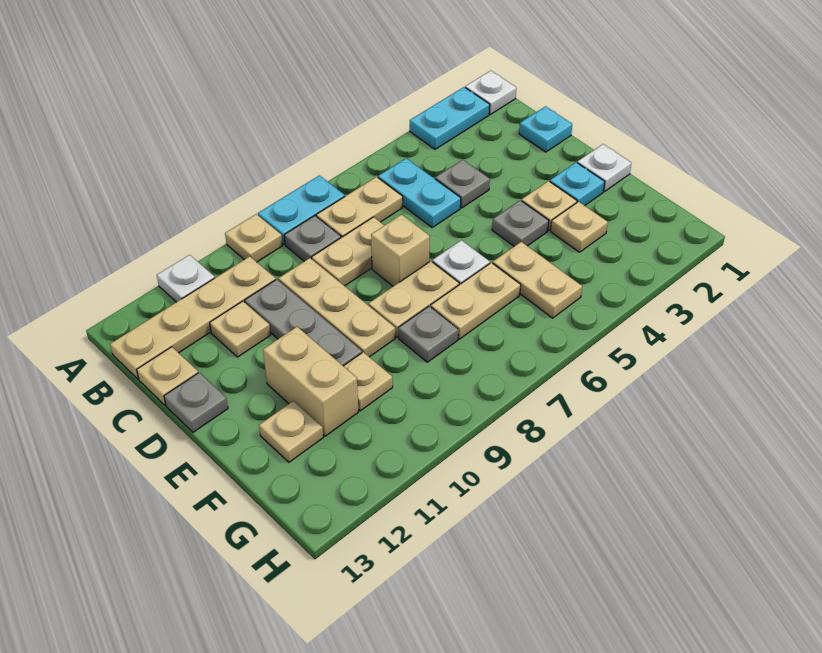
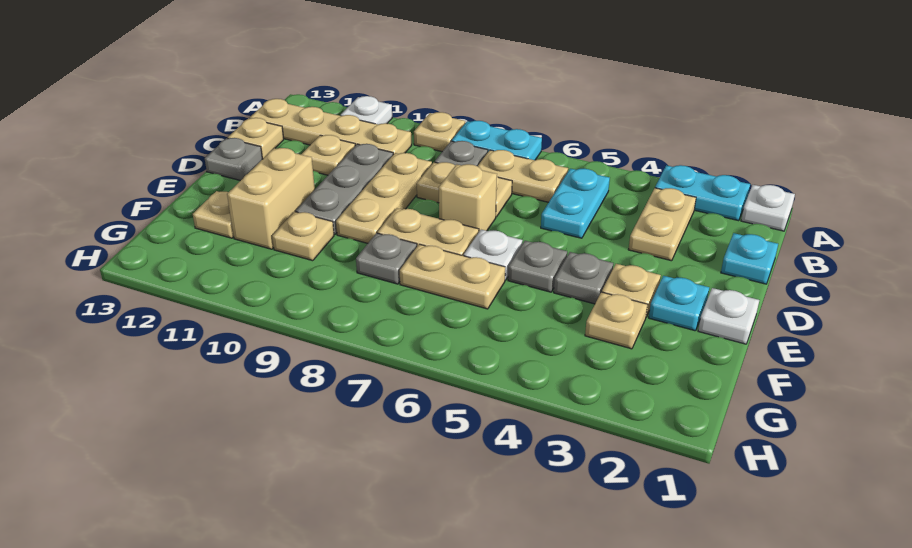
grey plate C4 level 1 -> grey plate E5 level 1
tan plate F5:G5 level 1 -> tan plate B3:C3 level 1

